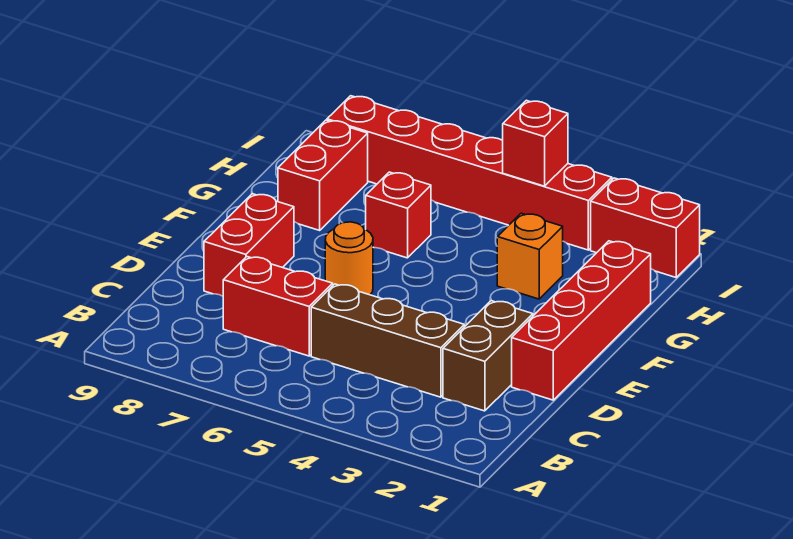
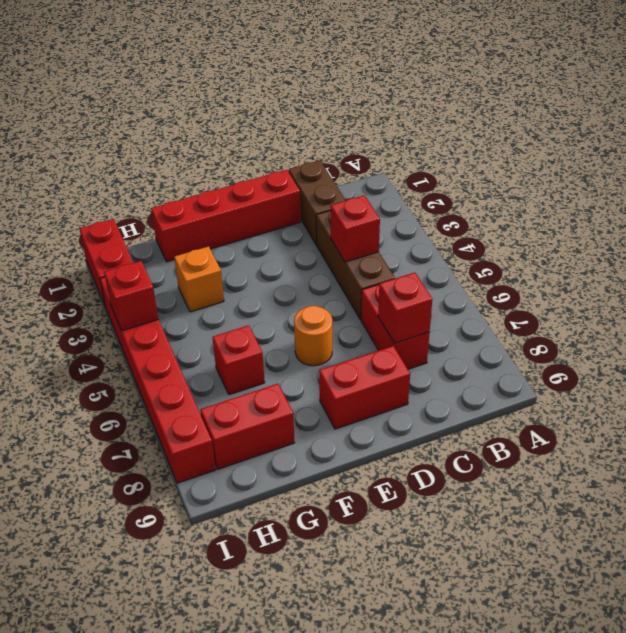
brown brick C2:D2 level 1 -> brown brick C1:C2 level 1
none -> red brick C4 level 2
none -> red brick C7 level 2

